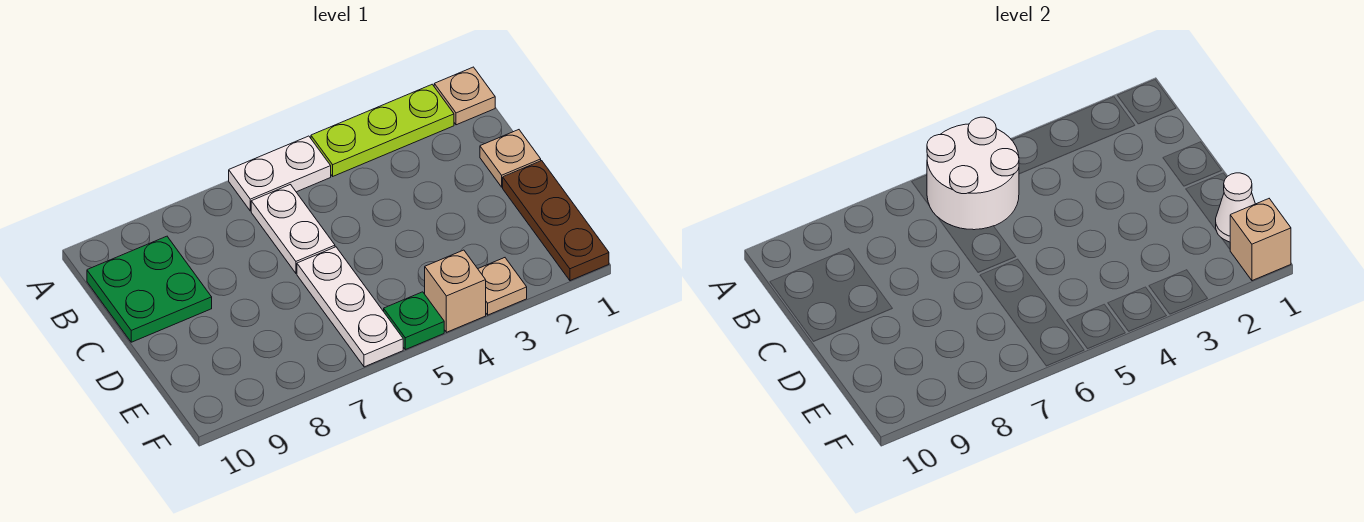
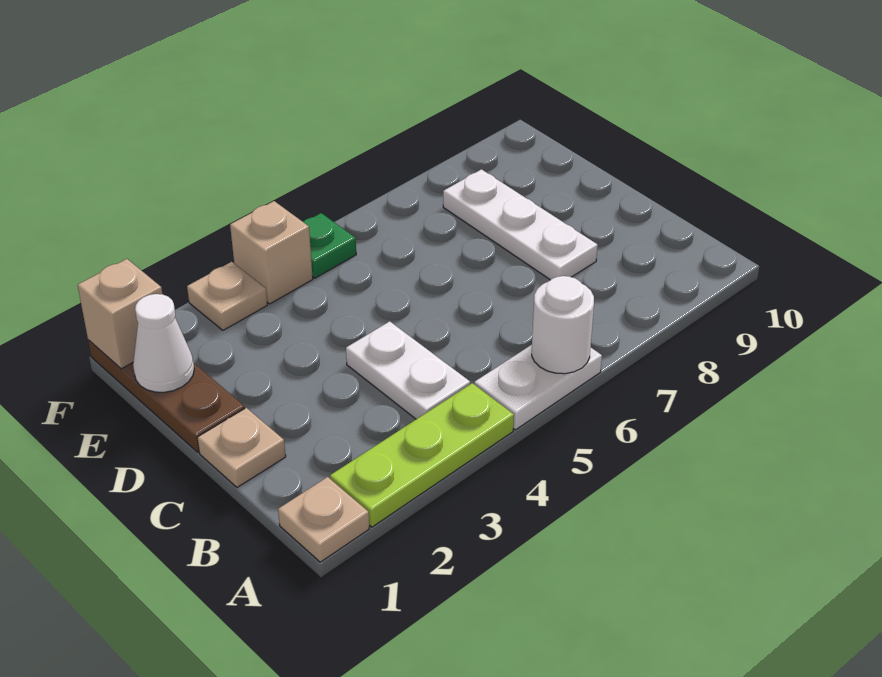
white round brick A5:B6 level 2 -> white round brick A6 level 2
white plate B6:C6 level 1 -> white plate B4:C4 level 1
green plate B9:C10 level 1 -> none
white plate D6:F6 level 1 -> white plate C8:E8 level 1

